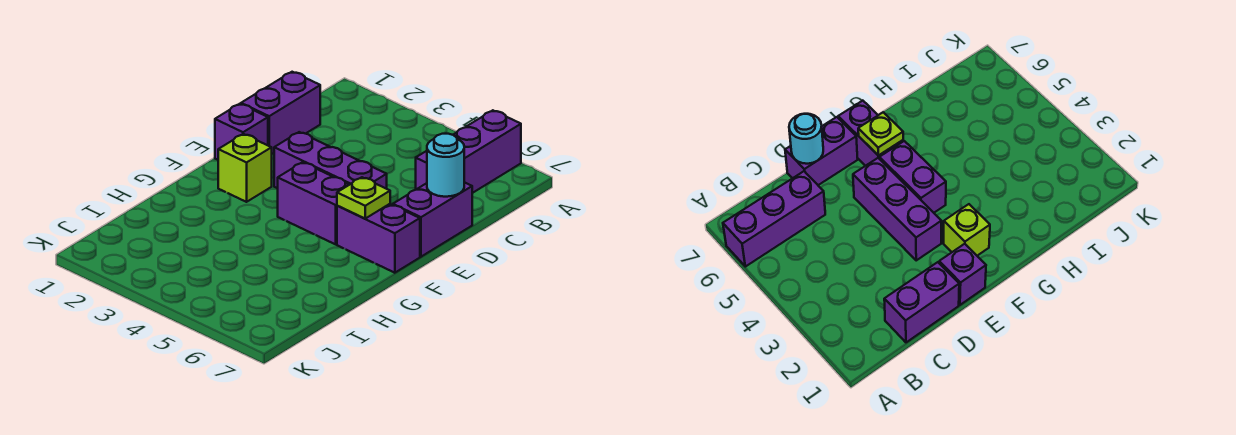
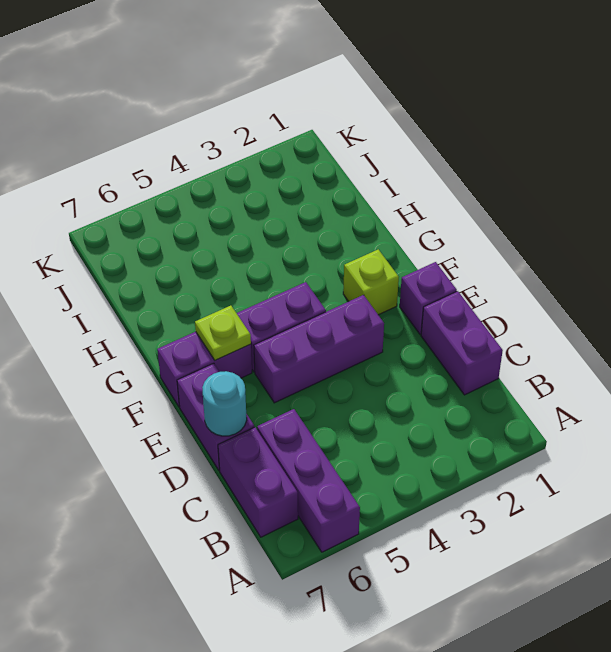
none -> purple brick B7:C7 level 1

